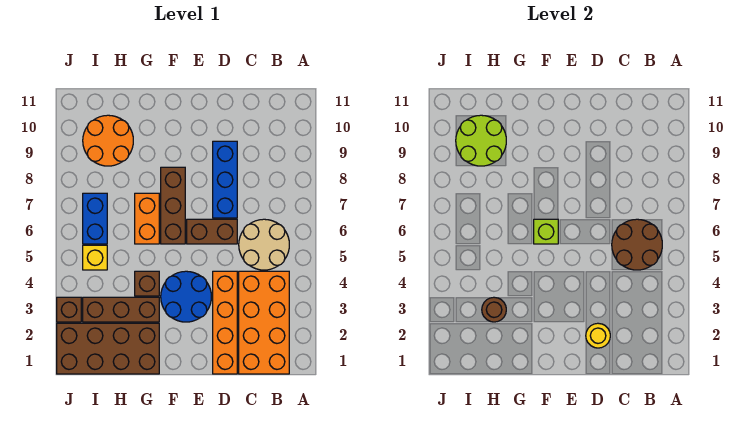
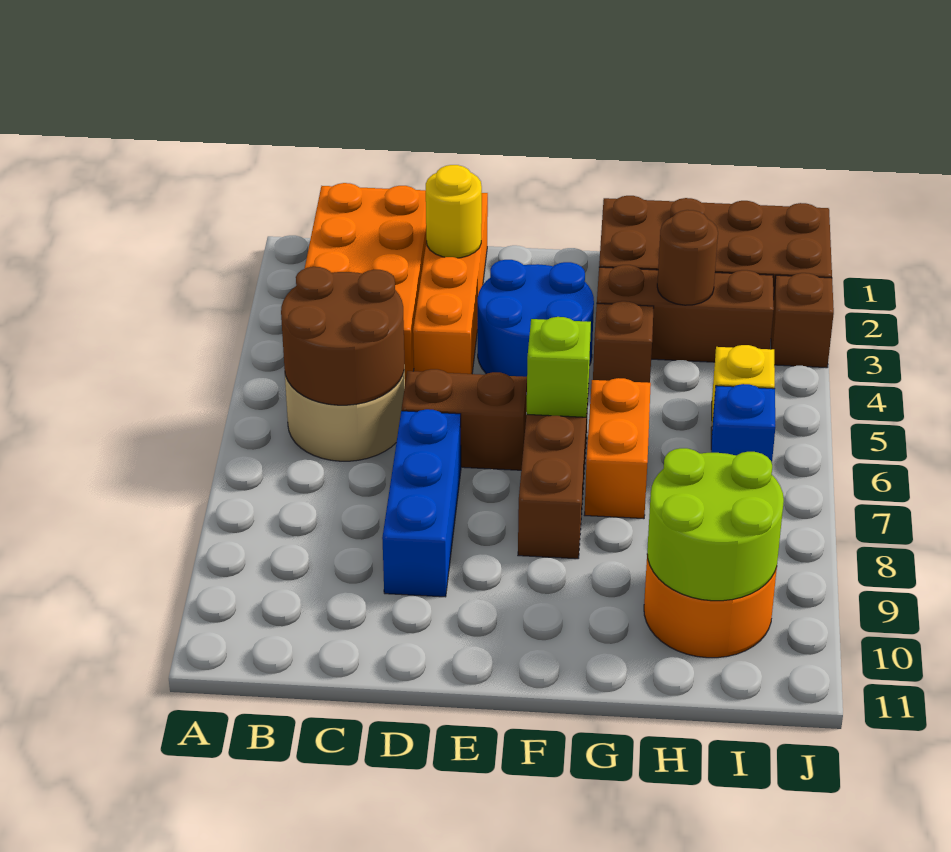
blue brick I6:I7 level 1 -> blue brick I6 level 1

